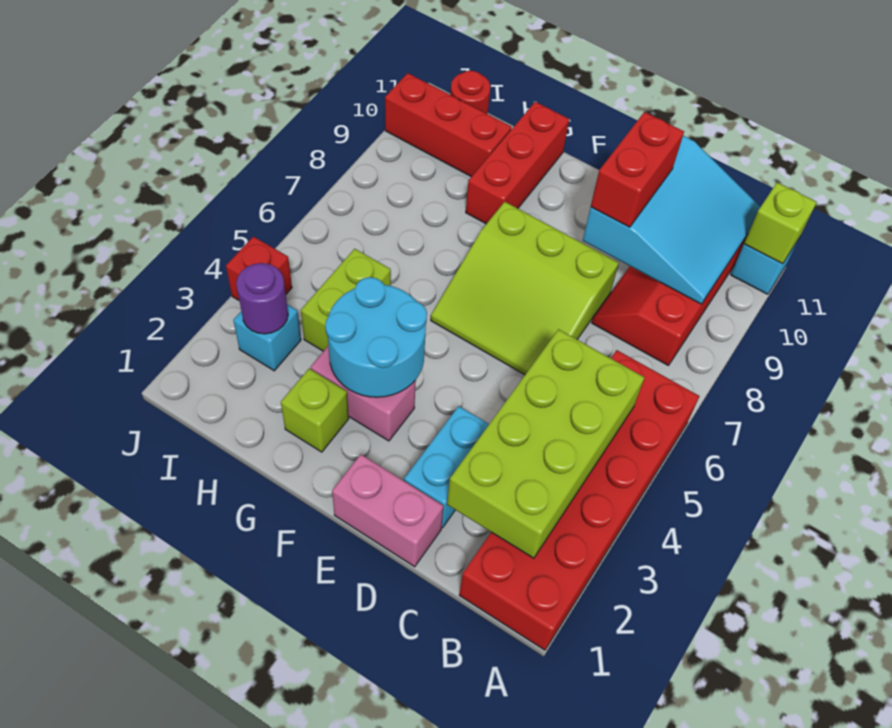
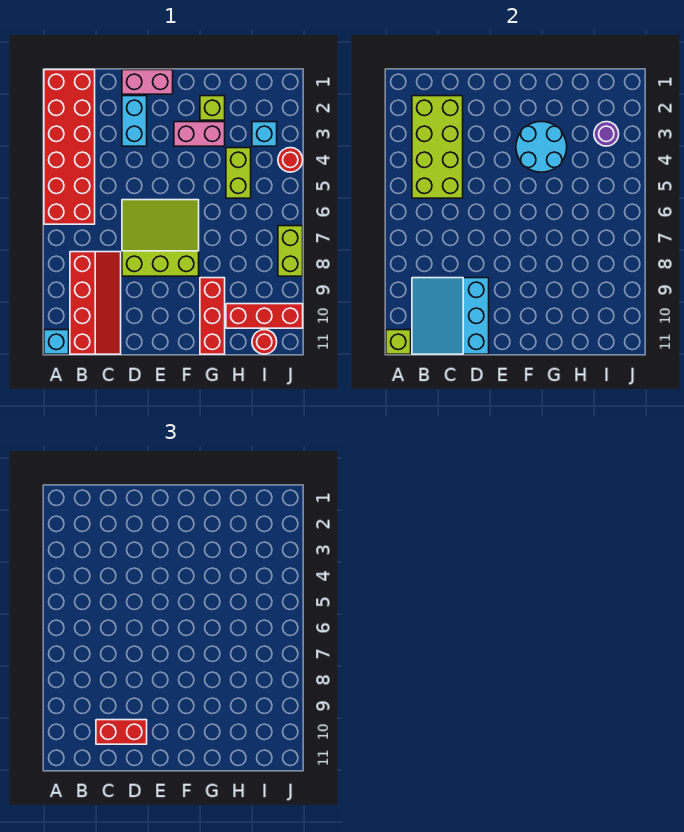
red brick D9:D10 level 3 -> red brick C10:D10 level 3
red brick J4 level 1 -> red round brick J4 level 1
none -> lime brick J7:J8 level 1

